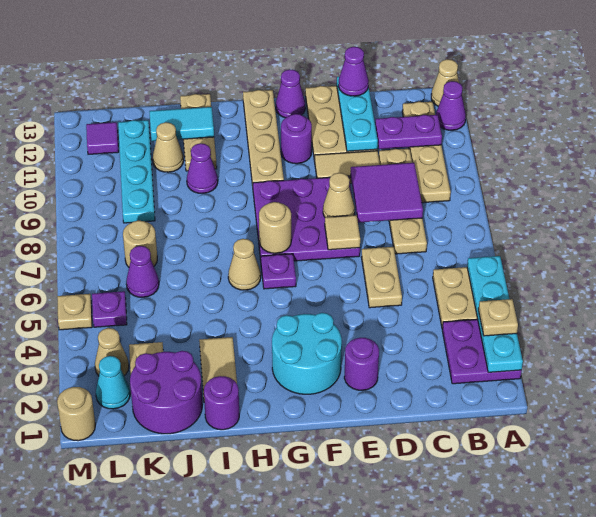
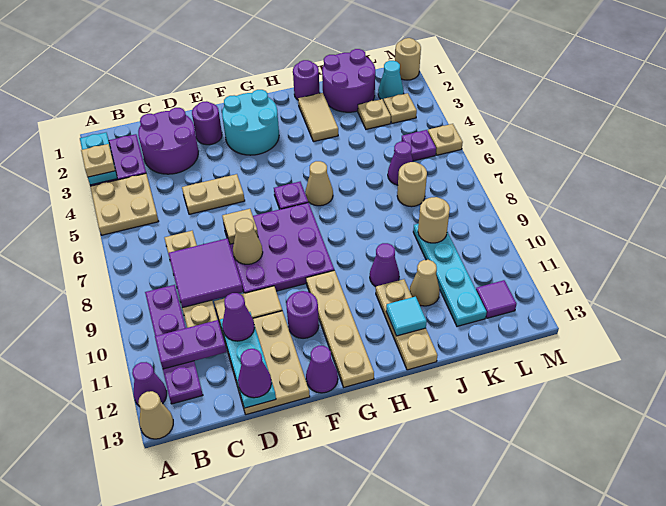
cyan plate A2:A5 level 2 -> cyan plate A2:A3 level 2
tan plate B9:B12 level 1 -> purple plate B9:B12 level 1
none -> purple round brick C2:D3 level 1
tan plate D5:D6 level 1 -> tan plate D5:E5 level 1
none -> purple cone D11 level 3
tan round brick G7 level 2 -> tan round brick K9 level 2
cyan tile I12:J12 level 2 -> cyan tile I12 level 2
tan cone L3 level 1 -> tan plate L3 level 1

